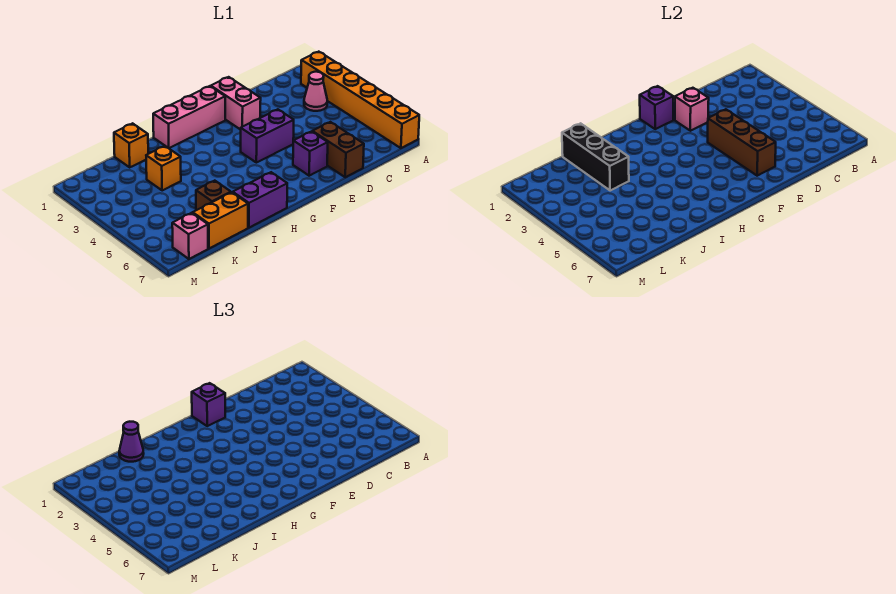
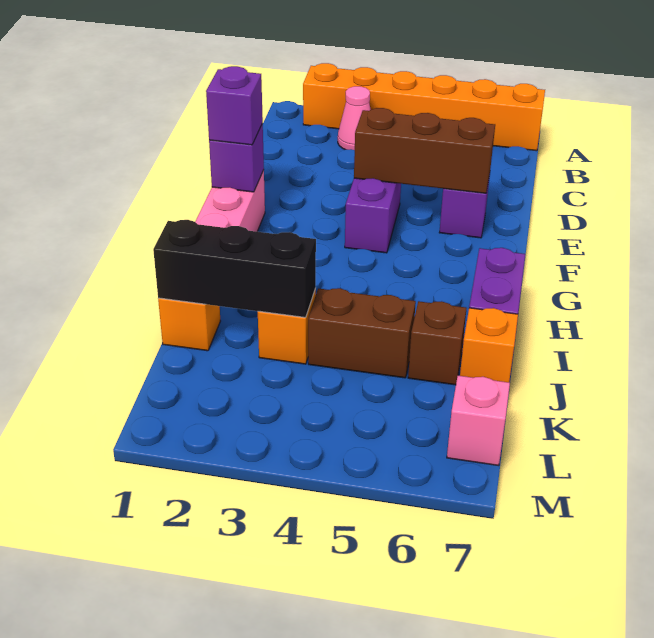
brown brick D6:D7 level 1 -> brown brick J4:J5 level 1
pink brick E1:E2 level 1 -> none
pink brick E2 level 2 -> none
purple cone J1 level 3 -> none
orange brick J7:K7 level 1 -> orange brick J7 level 1

